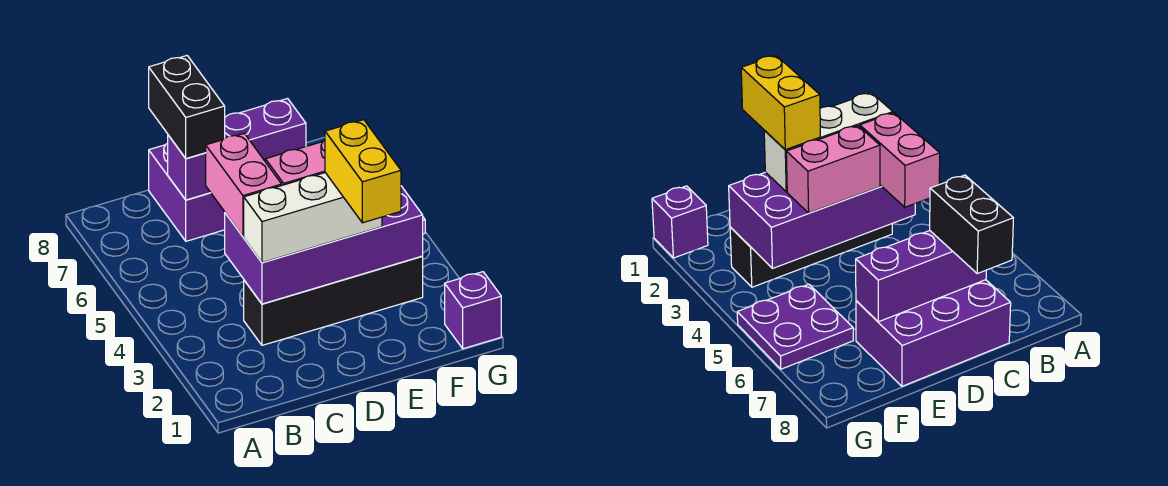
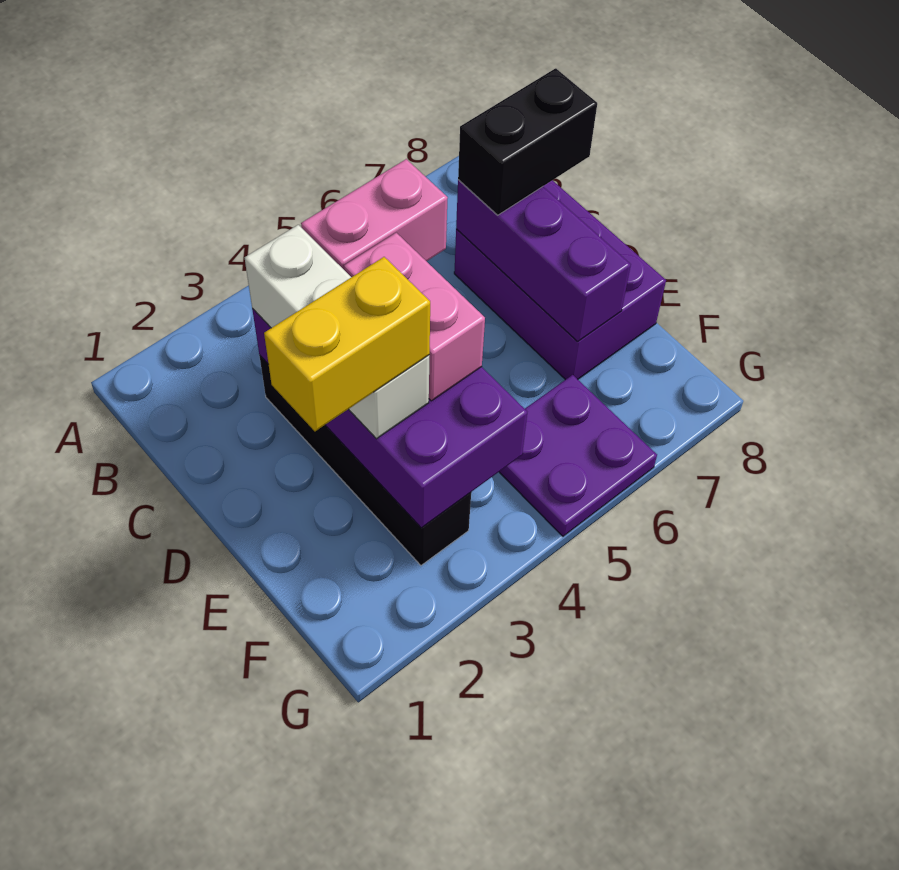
purple brick G1 level 1 -> none

